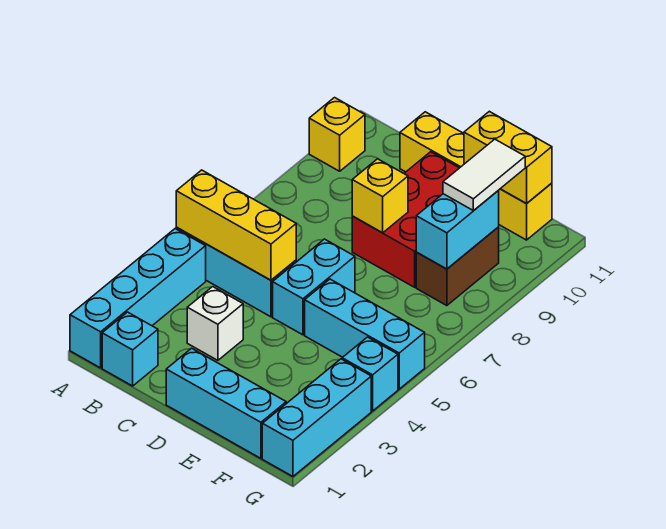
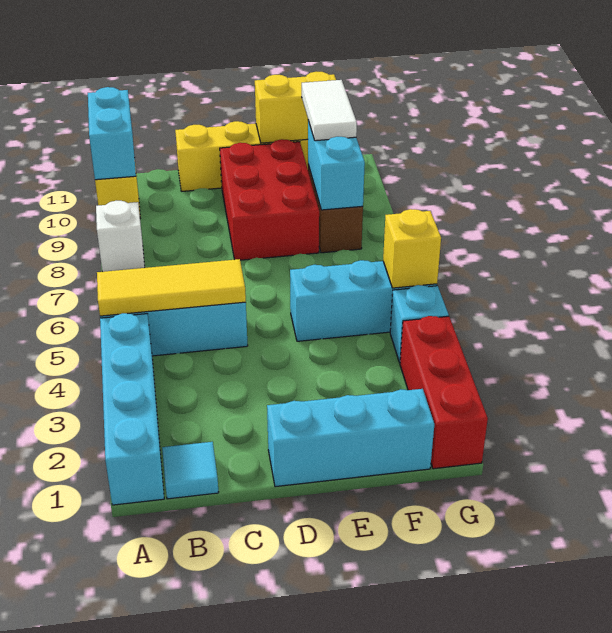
yellow brick A5:C5 level 2 -> yellow tile A5:C5 level 2
cyan brick B1 level 1 -> cyan tile B1 level 1
white brick C3 level 1 -> white brick A8 level 1
cyan brick D5:D6 level 1 -> cyan brick A10:A11 level 2
yellow brick D8 level 2 -> yellow brick G5 level 2
cyan brick G1:G3 level 1 -> red brick G1:G3 level 1

